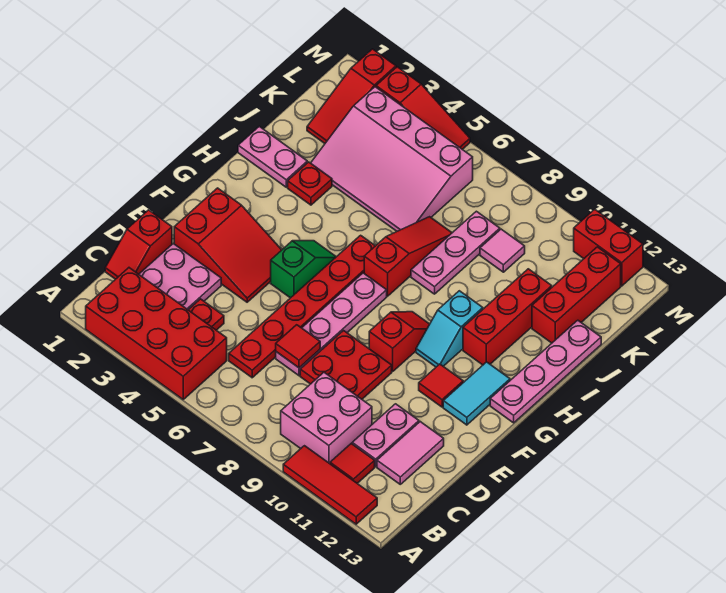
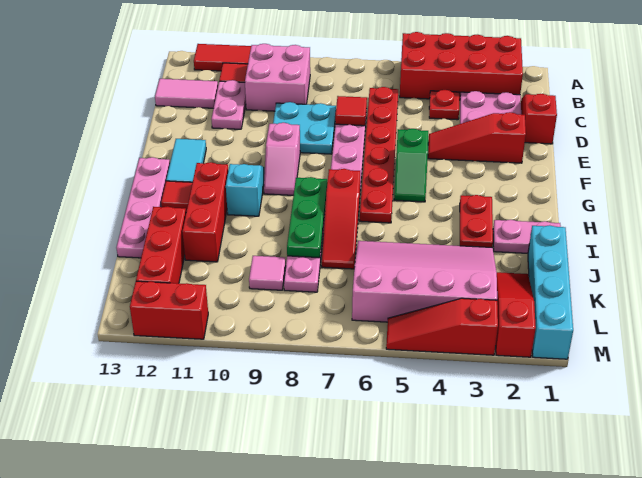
pink tile C12:D12 level 1 -> pink tile C12:C13 level 1
red plate D8:E9 level 1 -> cyan plate D8:E9 level 1
red slope E2:F4 level 1 top 2 -> red slope E2:E4 level 1 top 2
red slope F9:G9 level 1 top F -> pink slope F9:G9 level 1 top F
red tile F11 level 1 -> red tile H12 level 1
none -> green plate H8:J8 level 2
red plate I3 level 1 -> red plate H3:I3 level 1
none -> cyan brick J1:M1 level 1

